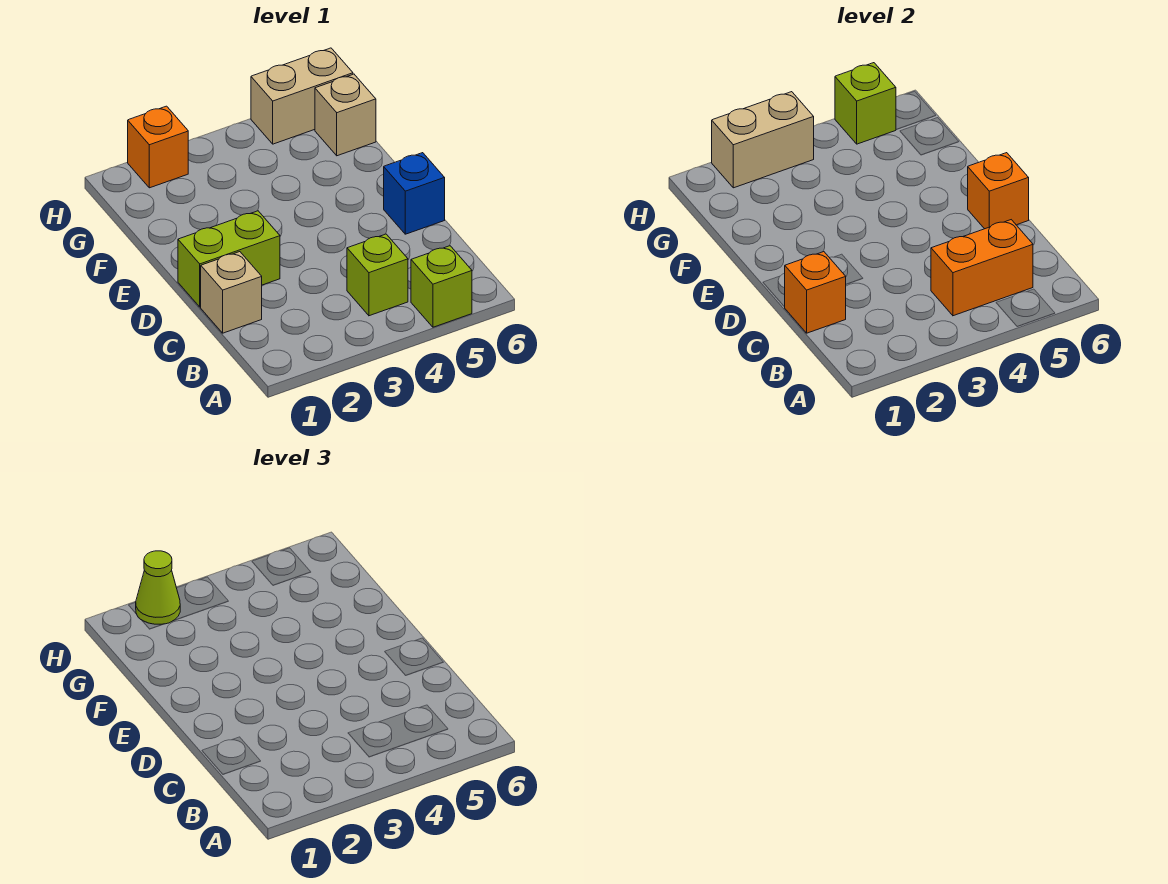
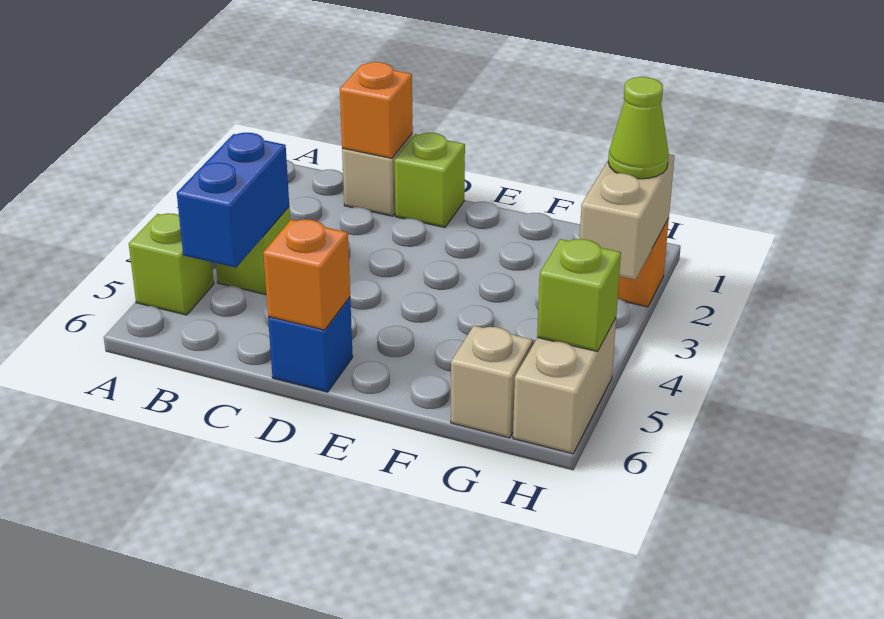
orange brick B4:B5 level 2 -> blue brick B4:B5 level 2
lime brick D1:D2 level 1 -> lime brick D1 level 1

